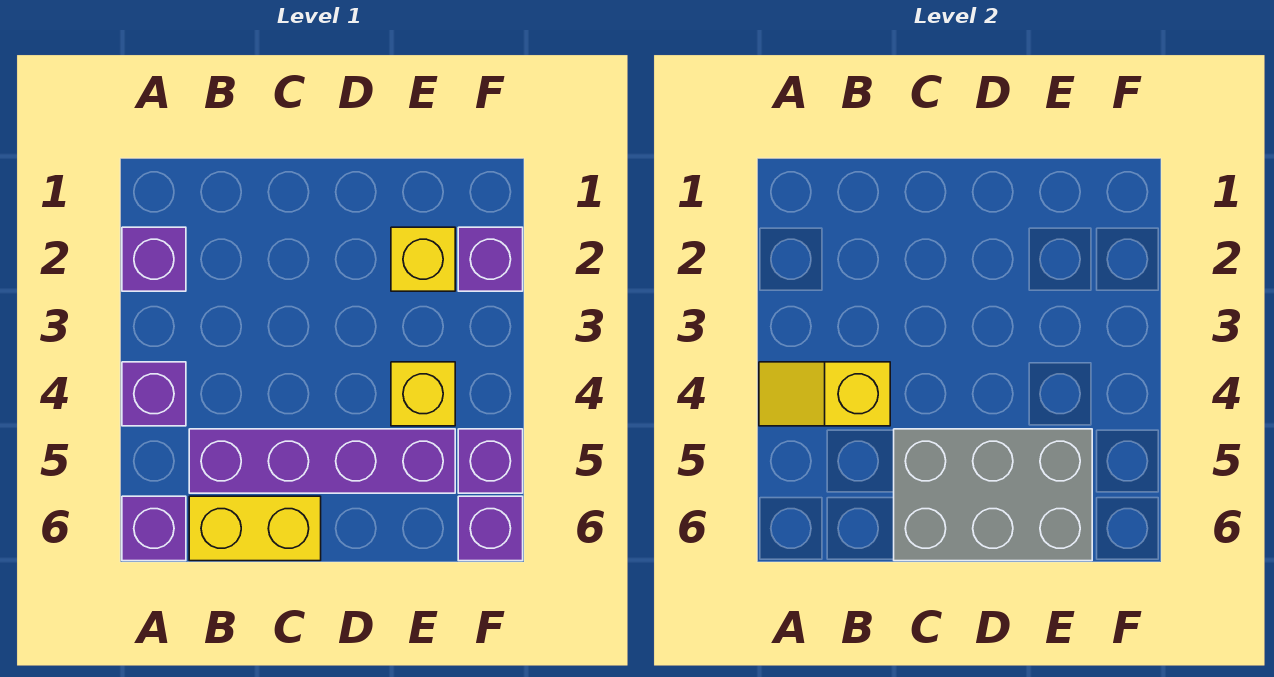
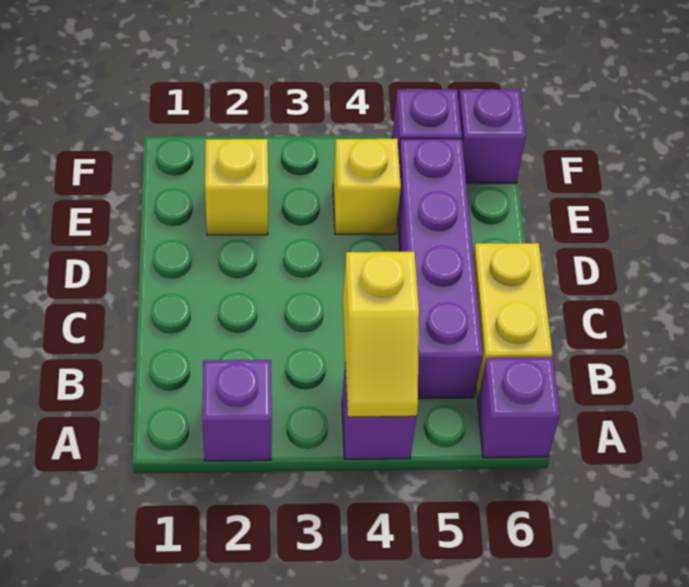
grey brick C5:E6 level 2 -> none
purple brick F2 level 1 -> none

